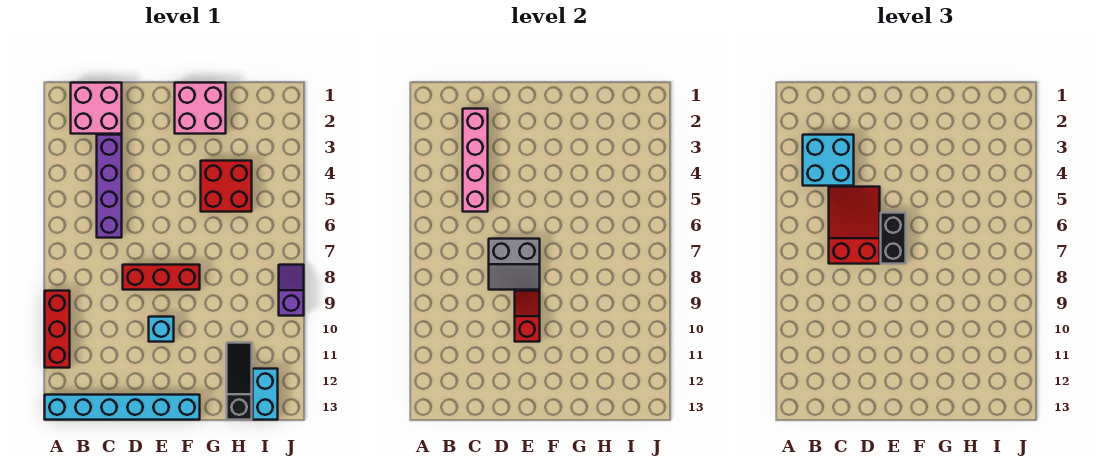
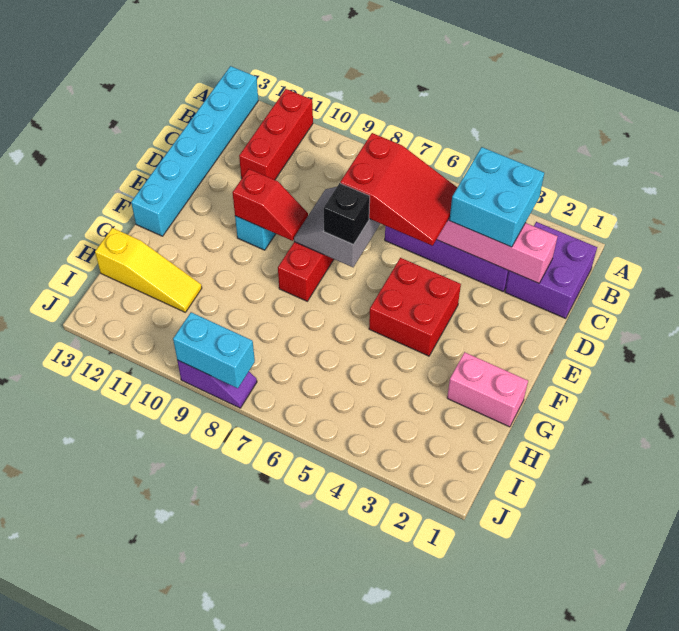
red brick A9:A11 level 1 -> red brick A11:C11 level 1
pink brick B1:C2 level 1 -> purple brick B1:C2 level 1
black brick E6:E7 level 3 -> black brick E7 level 3
pink brick F1:G2 level 1 -> pink brick G1:G2 level 1
red brick G4:H5 level 1 -> red brick E4:F5 level 1
black slope H11:H13 level 1 top 13 -> yellow slope H11:H13 level 1 top 13
cyan brick I12:I13 level 1 -> cyan brick J8:J9 level 2

